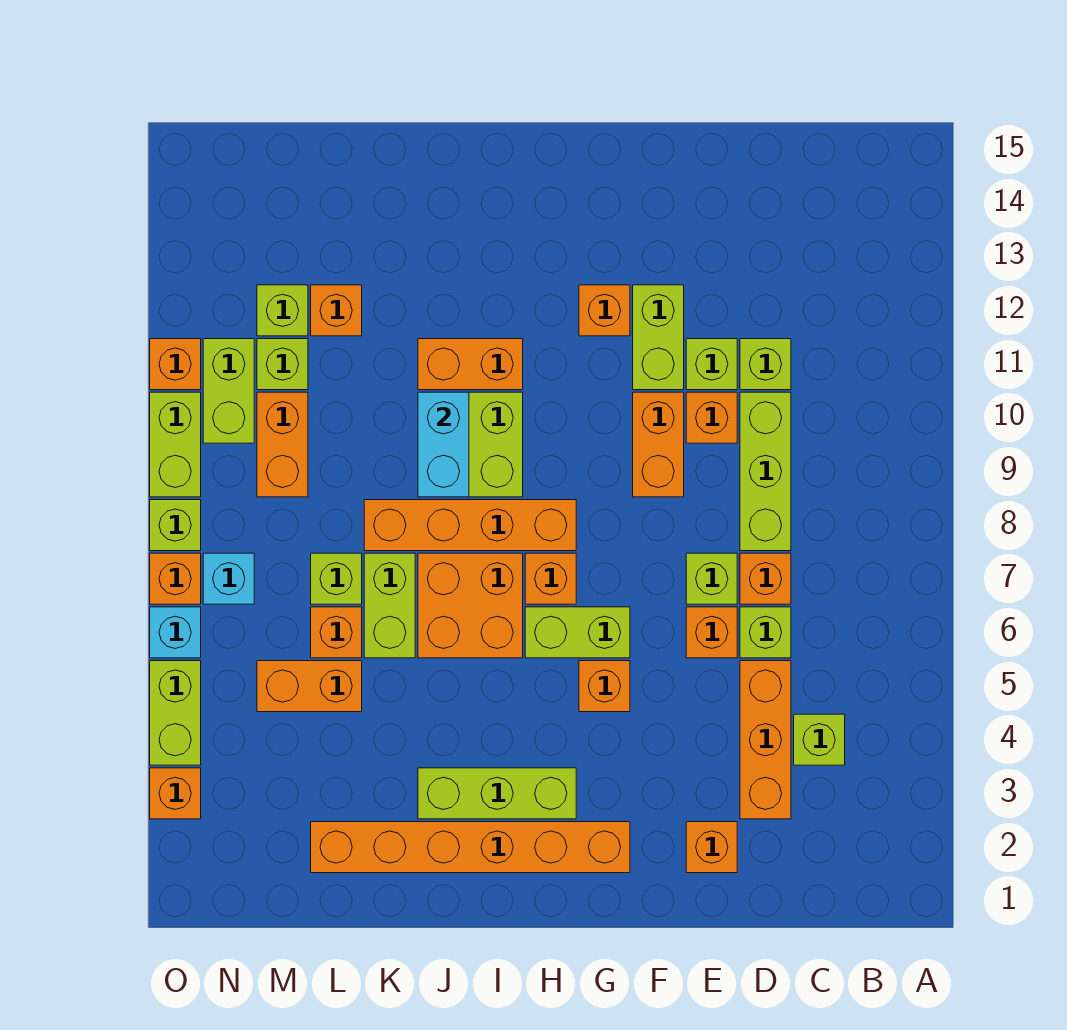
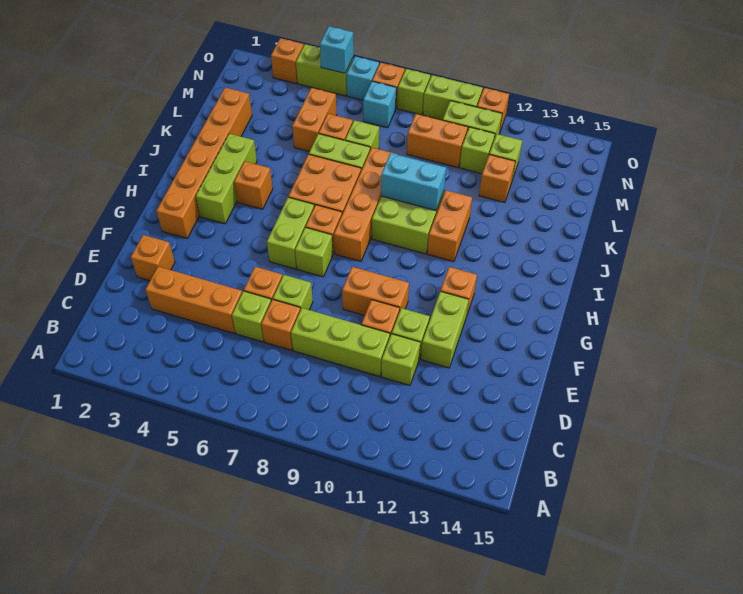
lime brick C4 level 1 -> lime brick G7 level 1
lime brick F11:F12 level 1 -> lime brick E12:F12 level 1
orange brick G5 level 1 -> orange brick I4 level 1
none -> cyan brick O5 level 2

